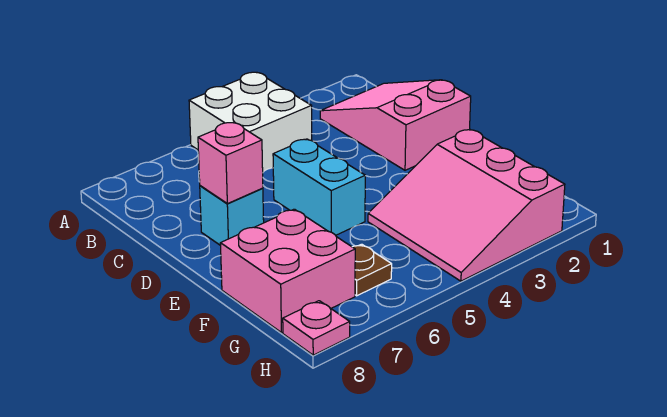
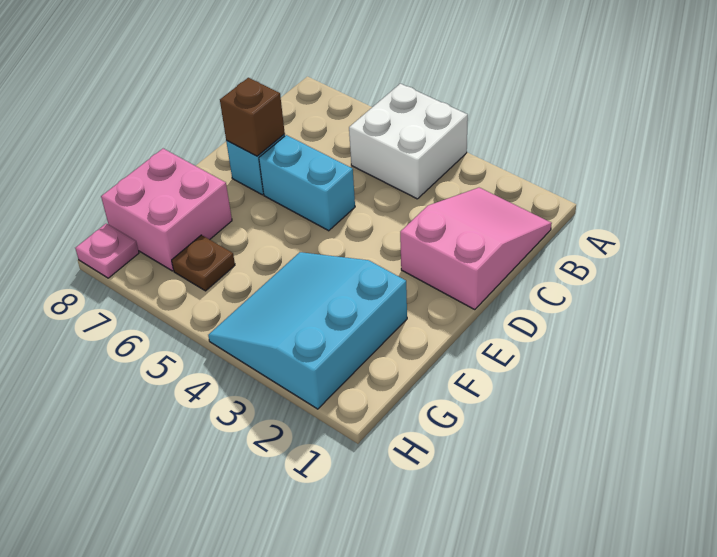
cyan brick D5:E5 level 1 -> cyan brick D5:D6 level 1
pink brick D7 level 2 -> brown brick D7 level 2
pink slope F2:H4 level 1 top 2 -> cyan slope F2:H4 level 1 top 2

